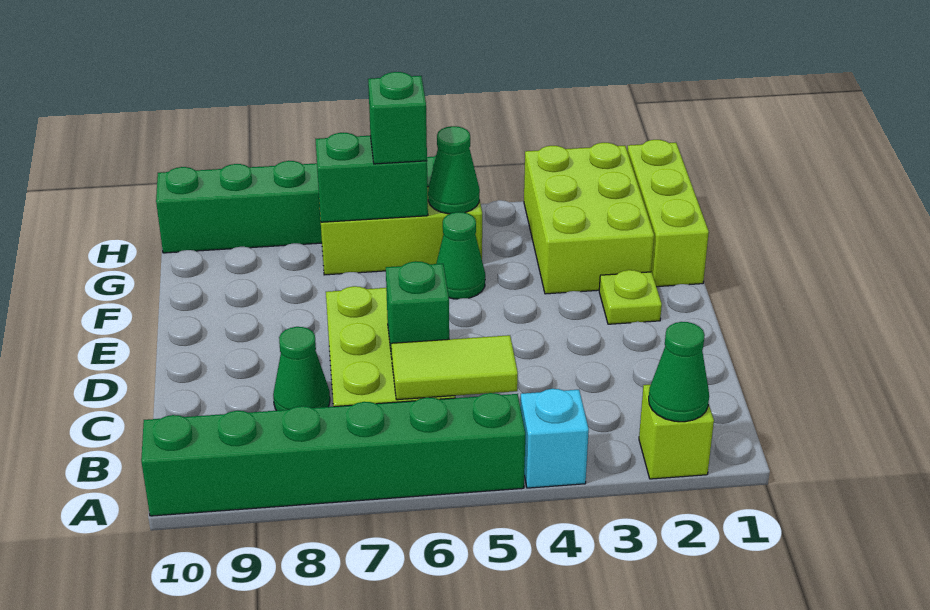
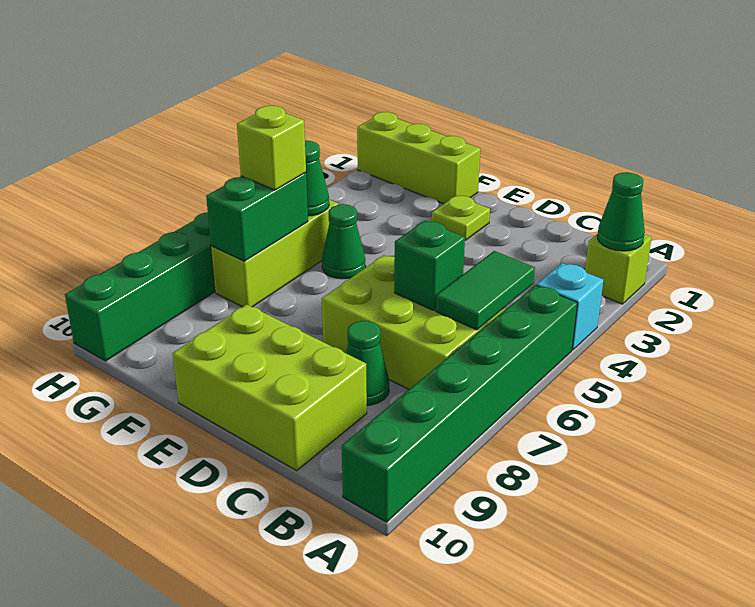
lime tile B5:B6 level 2 -> green tile B5:B6 level 2
lime brick F2:H3 level 1 -> lime brick C9:E10 level 1
green brick G6 level 3 -> lime brick G6 level 3

